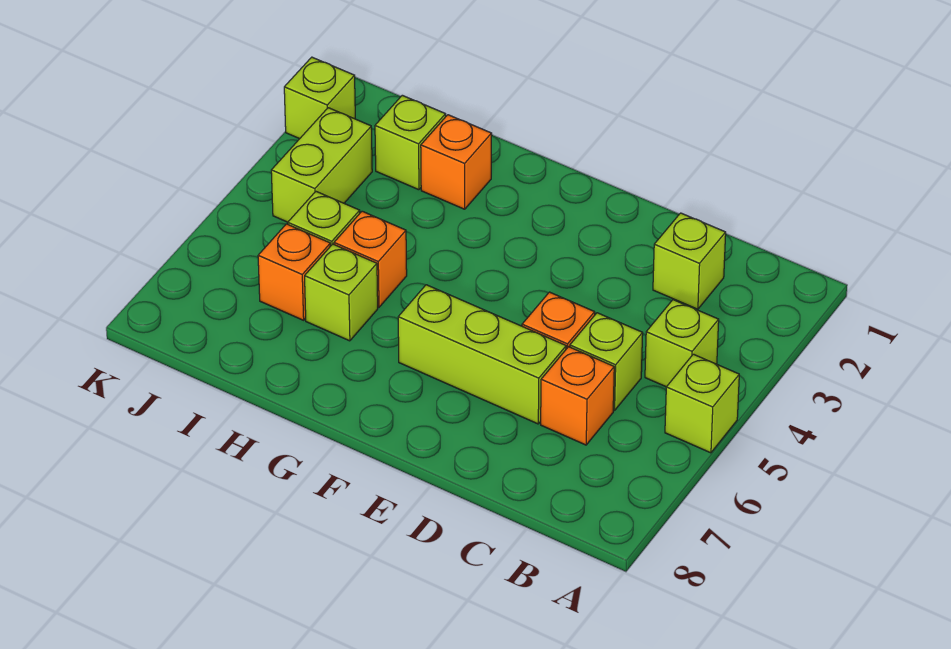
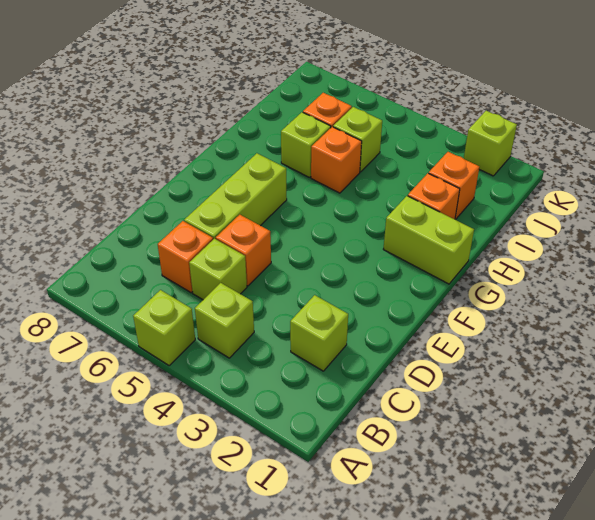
lime brick I2 level 1 -> orange brick I2 level 1
lime brick J3:J4 level 1 -> lime brick G1:G2 level 1

